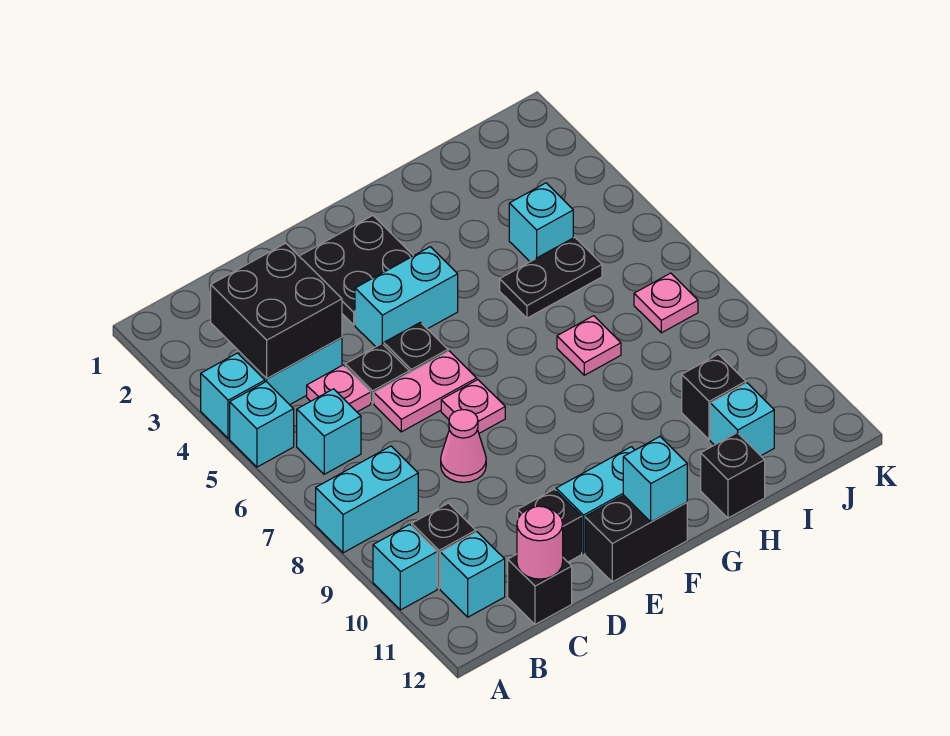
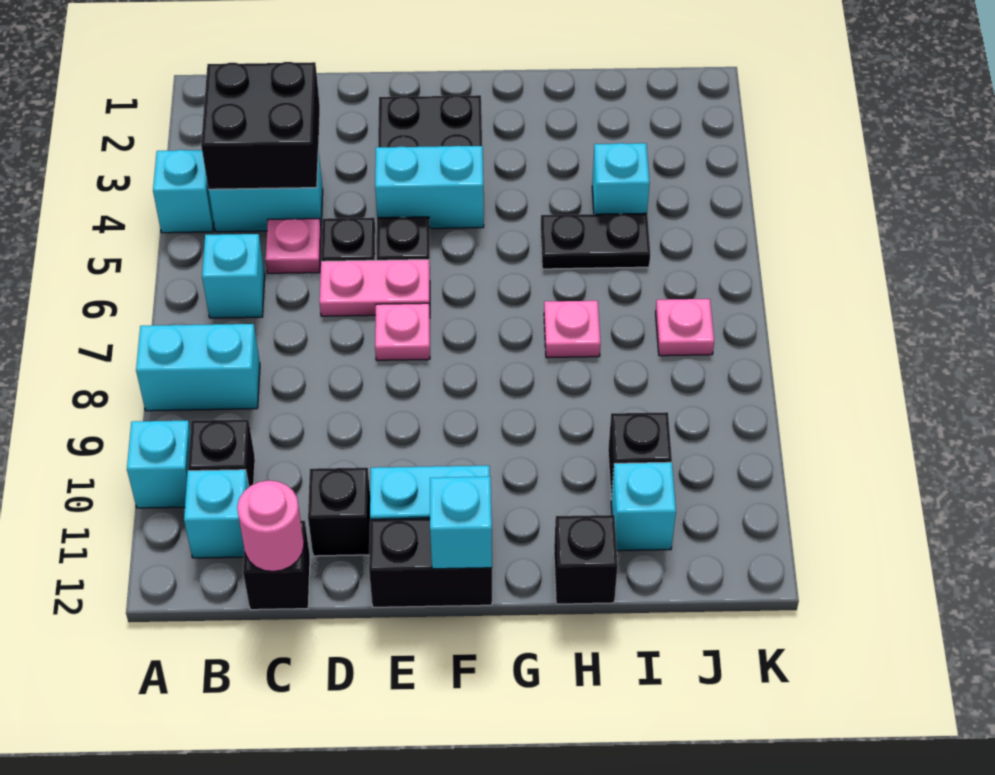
cyan brick A5 level 1 -> none
pink cone D8 level 1 -> none

